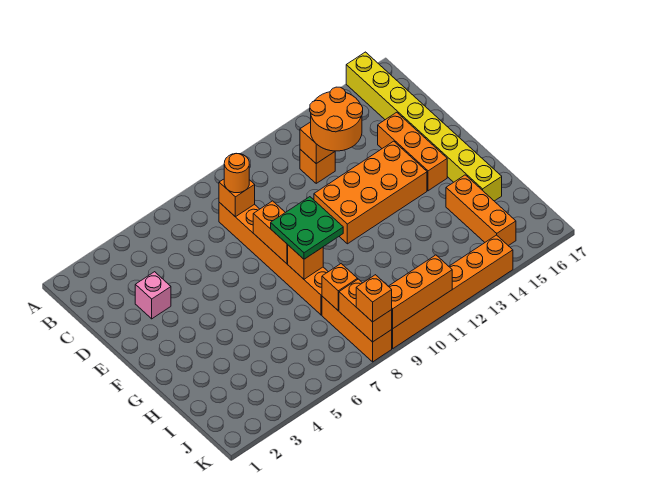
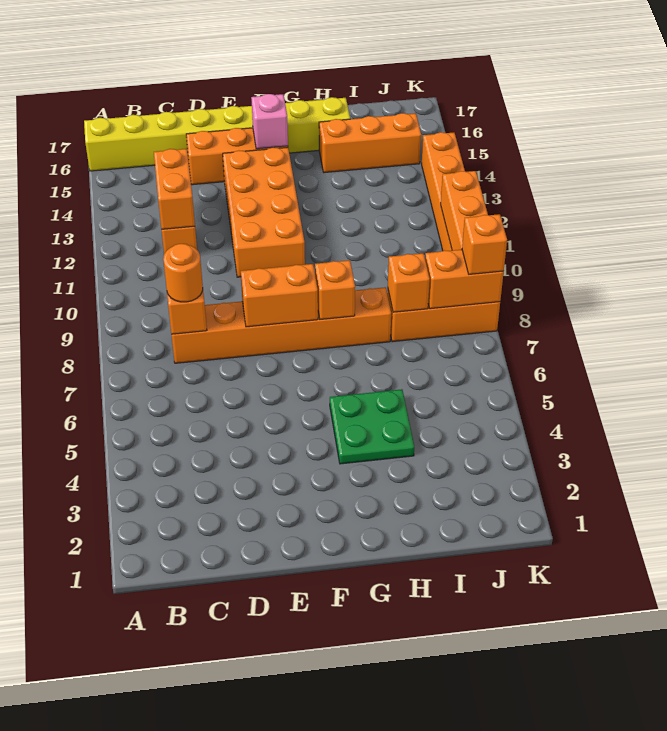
orange round brick C12:D13 level 3 -> none
pink brick D3 level 1 -> pink brick F15 level 2
green plate F8:G9 level 3 -> green plate G4:H5 level 1

